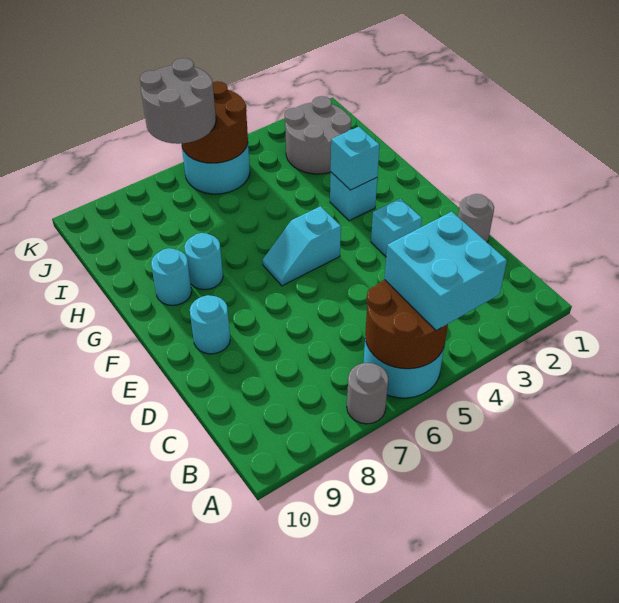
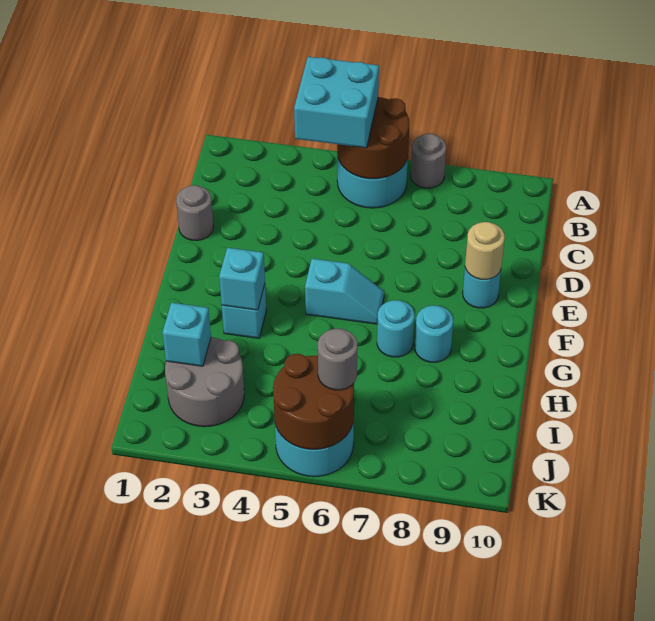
cyan brick E3 level 1 -> cyan brick I2 level 2
none -> tan round brick E9 level 2
cyan round brick G9 level 1 -> cyan round brick G7 level 1
grey round brick J6:K7 level 3 -> grey round brick J6 level 3

